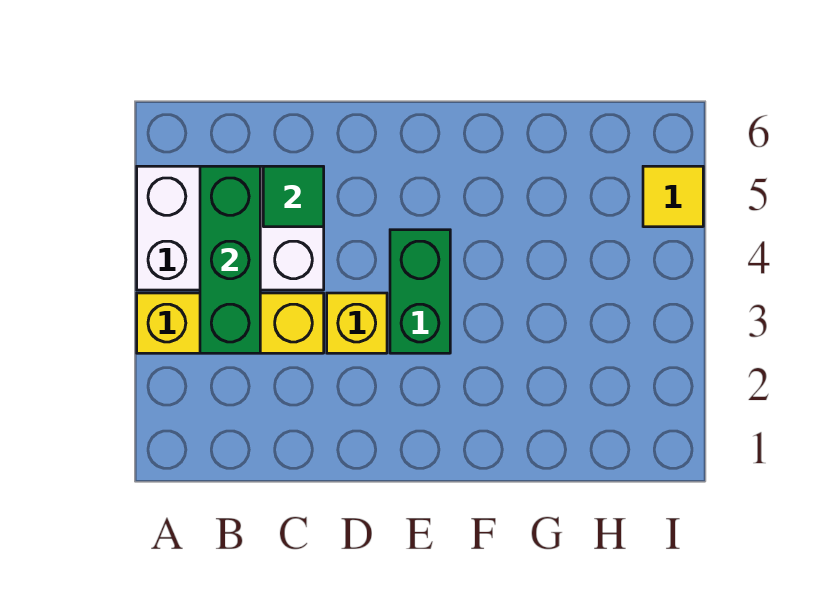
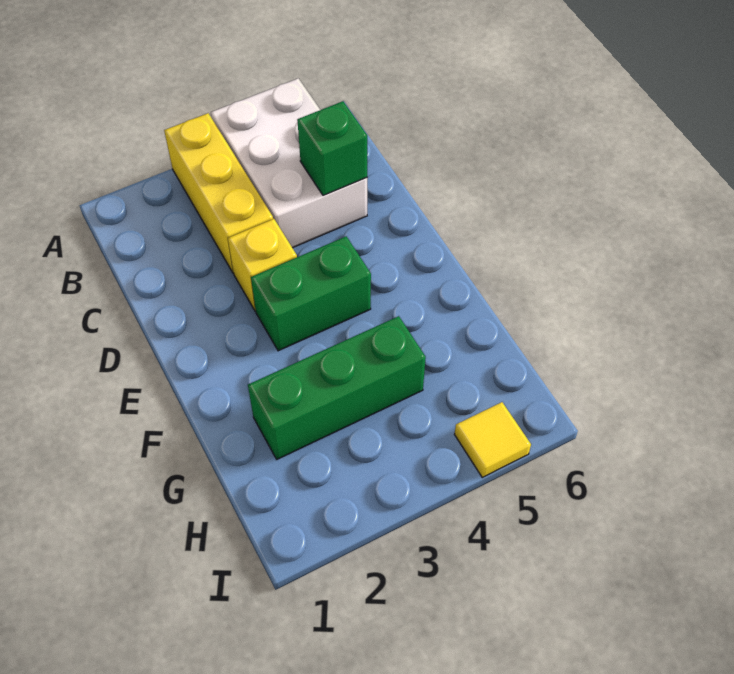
green brick B3:B5 level 2 -> green brick G2:G4 level 1
green tile C5 level 2 -> green brick C5 level 2

